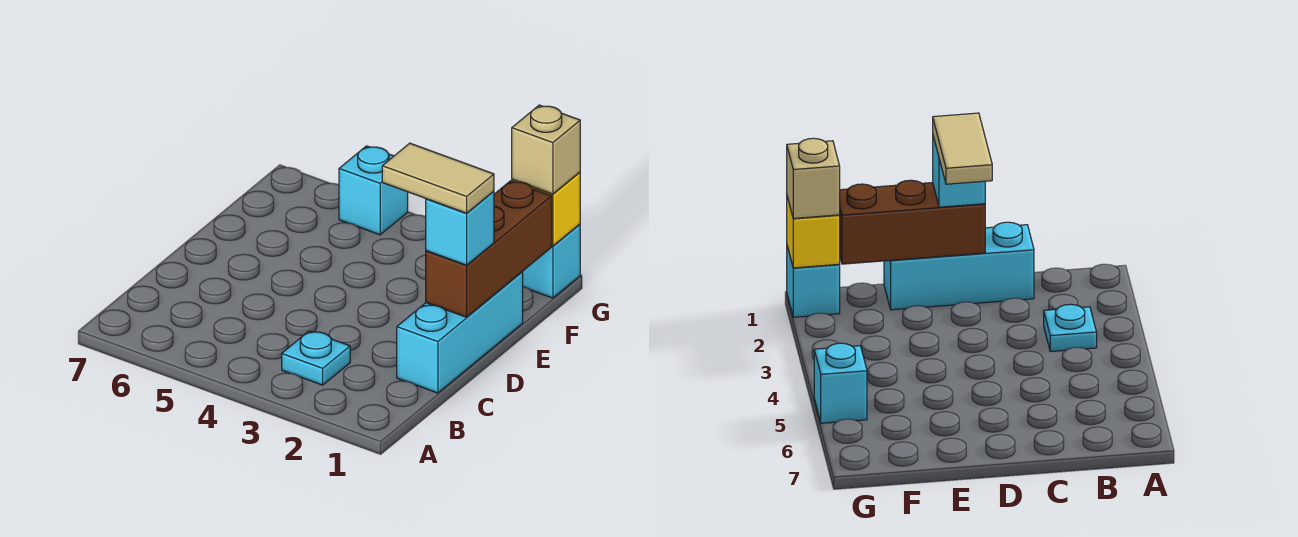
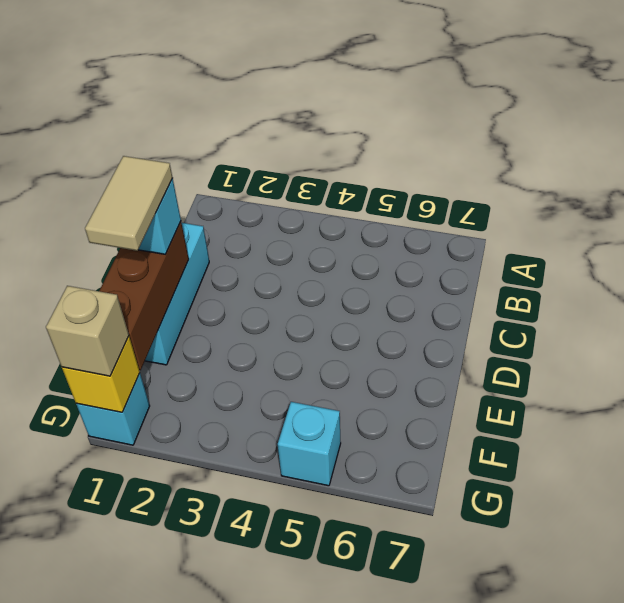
cyan plate B3 level 1 -> none
tan tile D1:D2 level 4 -> tan tile D1:E1 level 4

